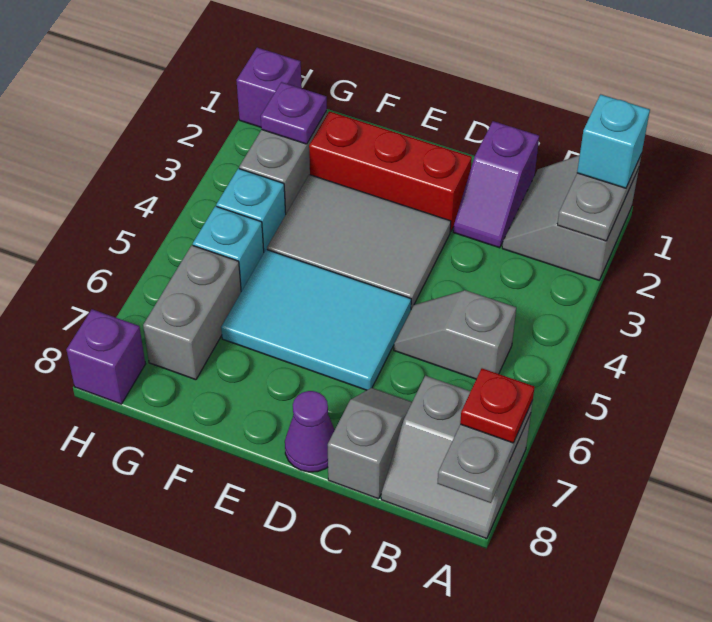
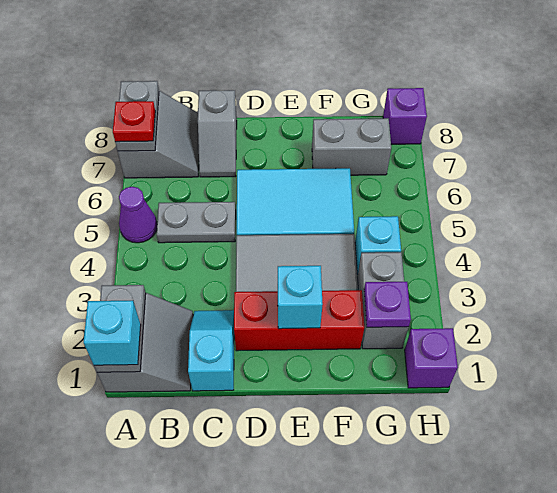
grey slope A7:B8 level 1 top 7 -> grey slope A7:B8 level 1 top A
grey slope B5:C5 level 1 top B -> grey plate B5:C5 level 1
purple slope C1:C2 level 1 top 1 -> cyan slope C1:C2 level 1 top 1
purple cone D8 level 1 -> purple cone A5 level 1
cyan brick G5 level 1 -> cyan brick E2 level 2
grey brick G6:G7 level 1 -> grey brick F7:G7 level 1

